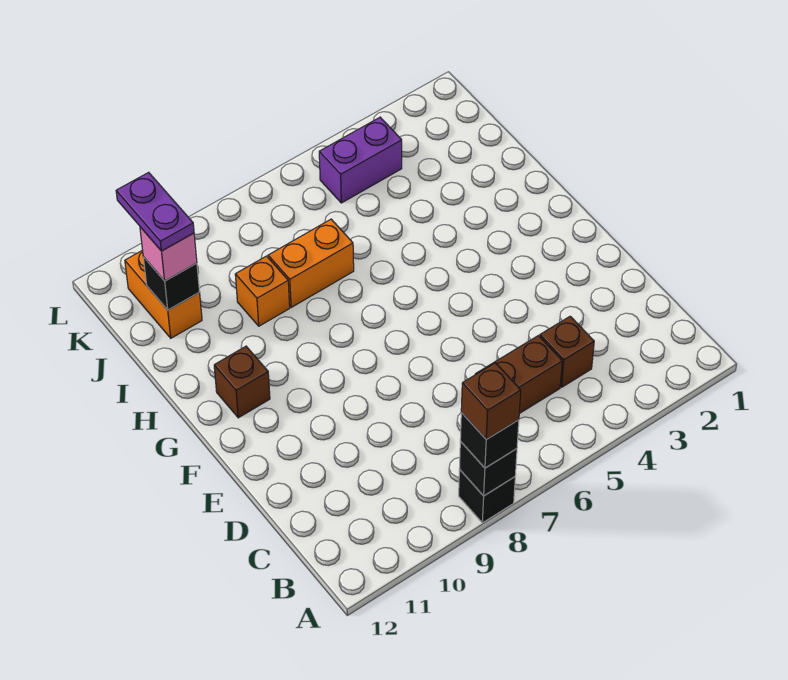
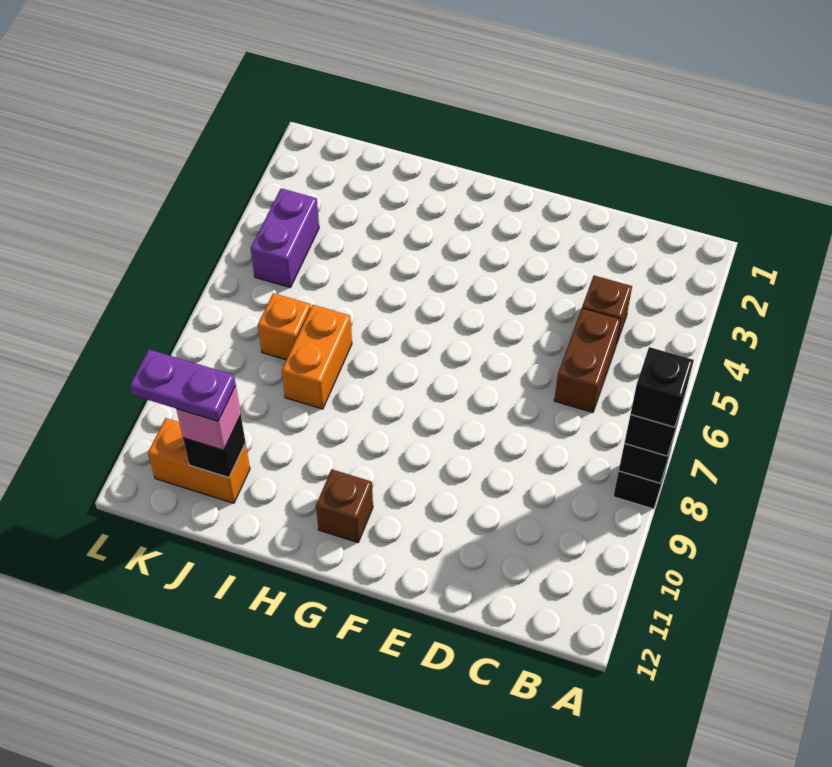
brown brick A8 level 4 -> black brick A8 level 4
orange brick I9 level 1 -> orange brick J7 level 1

